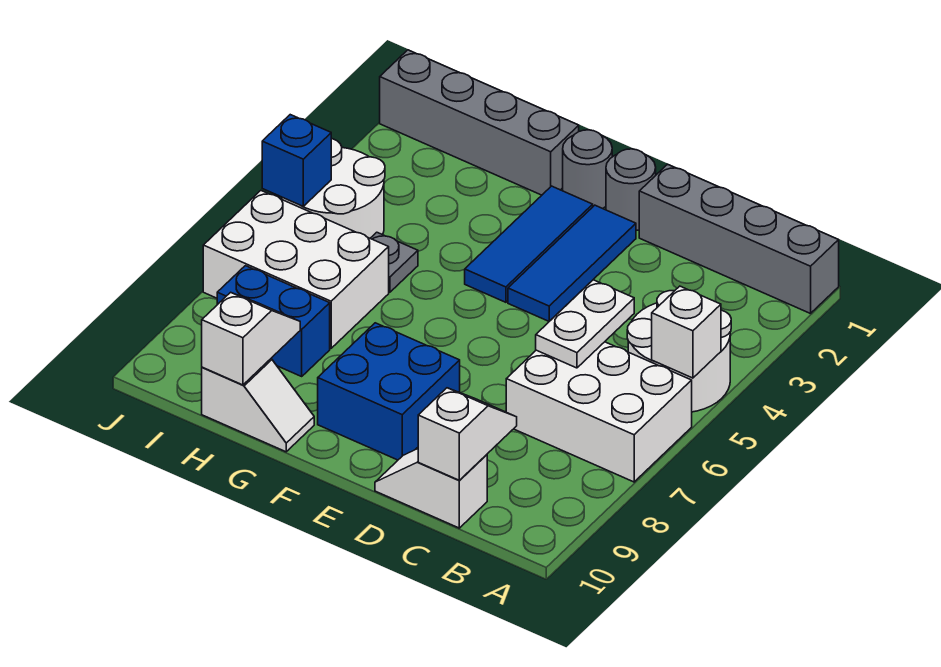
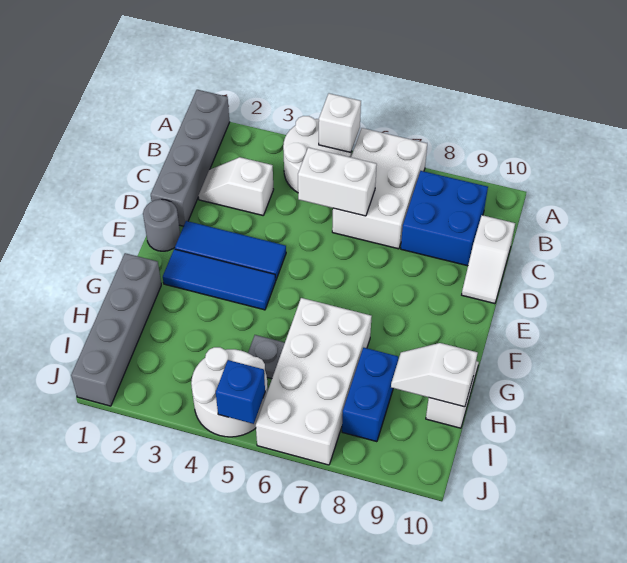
white plate C5:C6 level 2 -> white brick C5:C6 level 2
white slope C9:C10 level 2 top 10 -> white slope C2:C3 level 1 top 3
blue brick E8:F9 level 1 -> blue brick B8:C9 level 1
grey round brick F1 level 1 -> none
white brick H6:J7 level 1 -> white brick G6:J7 level 1

